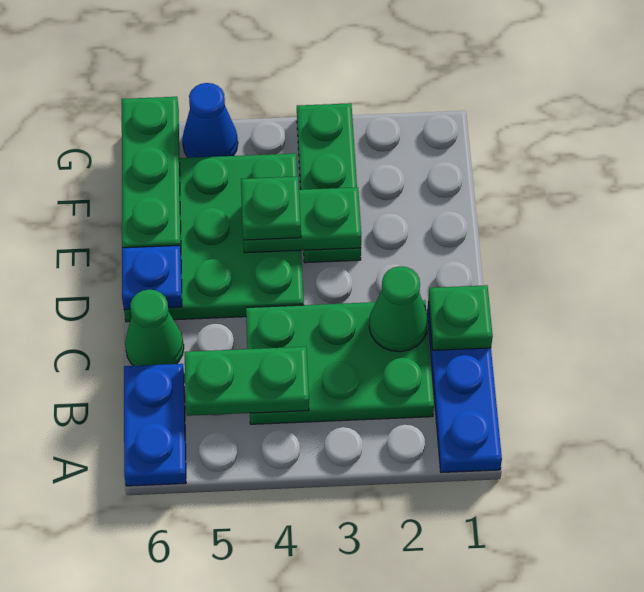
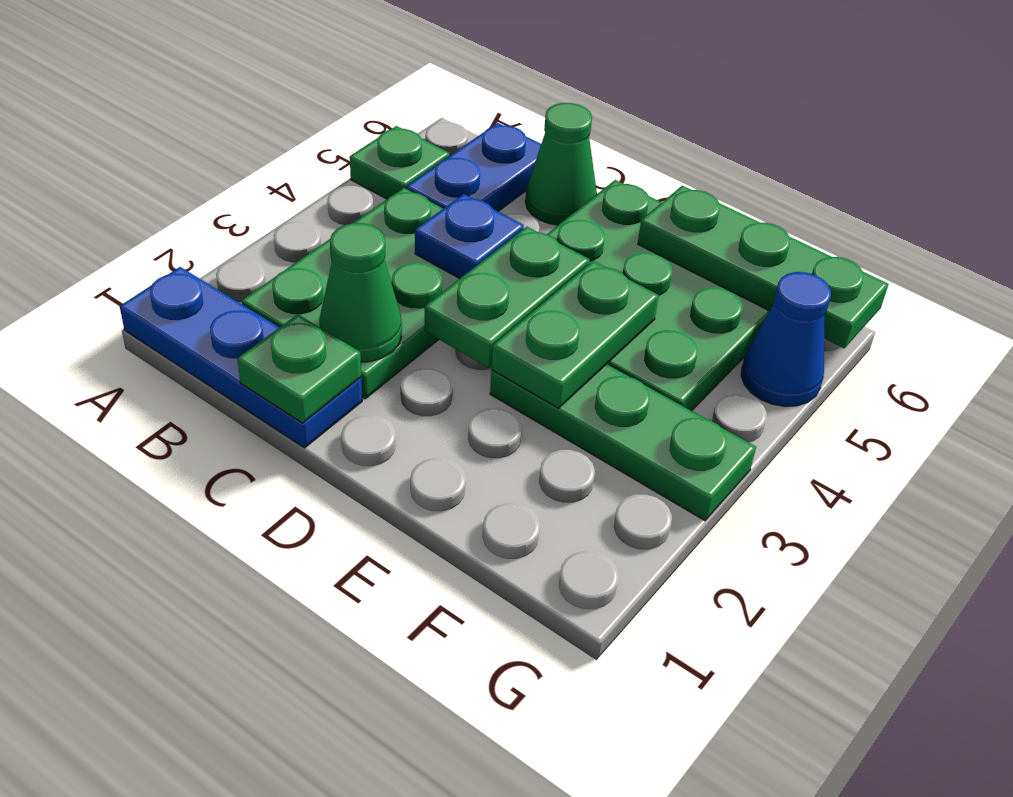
blue plate A6:B6 level 1 -> blue plate B5:B6 level 1
green plate B4:B5 level 2 -> green plate D3:D4 level 2
blue plate D6 level 2 -> blue plate C4 level 2
green plate E4 level 3 -> green plate A5 level 1

